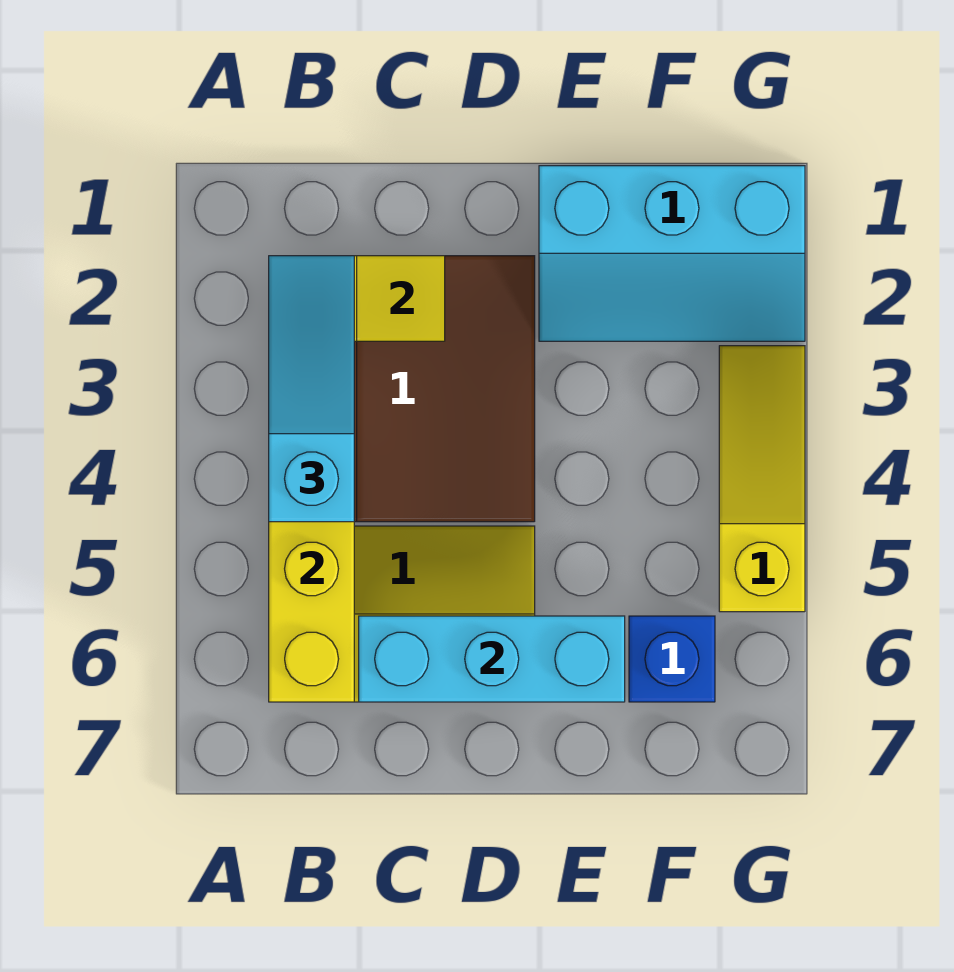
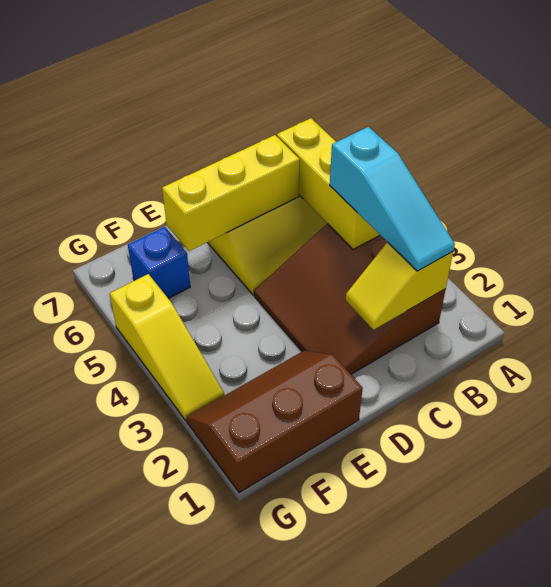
cyan brick C6:E6 level 2 -> yellow brick C6:E6 level 2
cyan slope E1:G2 level 1 top 1 -> brown slope E1:G2 level 1 top 1

